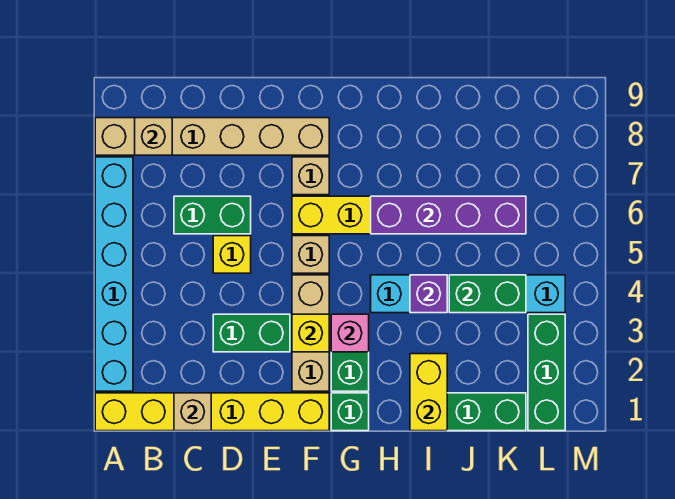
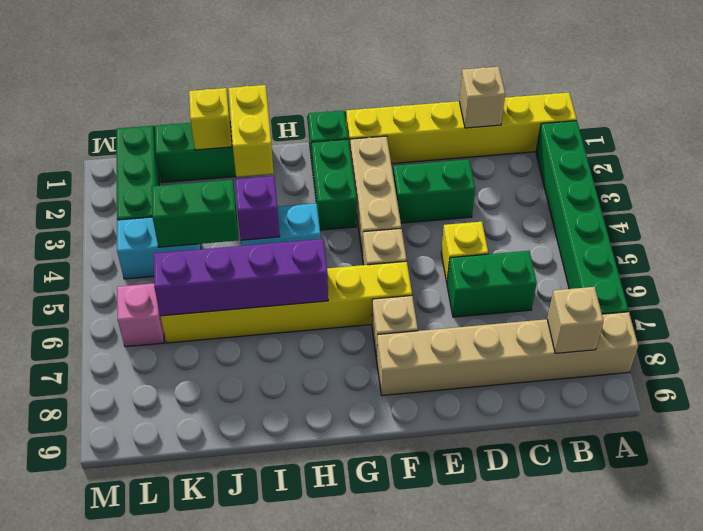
cyan brick A2:A7 level 1 -> green brick A2:A7 level 1
yellow brick F3 level 2 -> yellow brick J1 level 2
pink brick G3 level 2 -> pink brick L6 level 1

